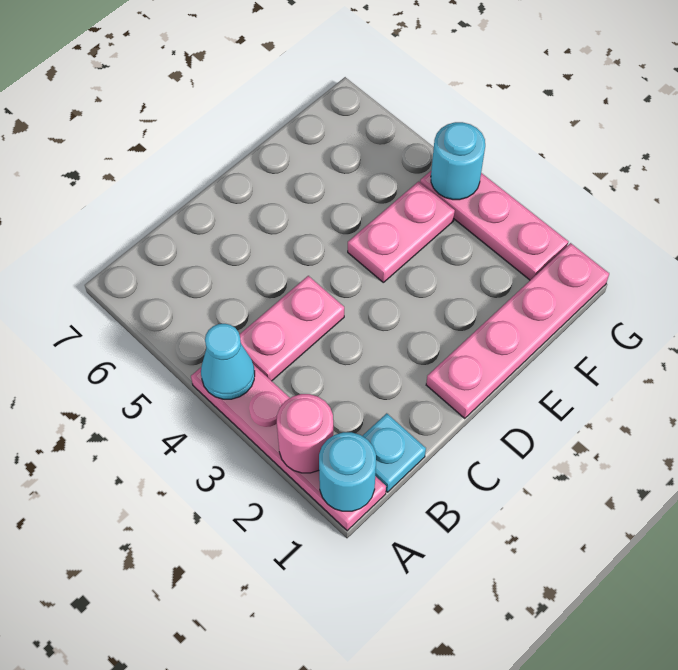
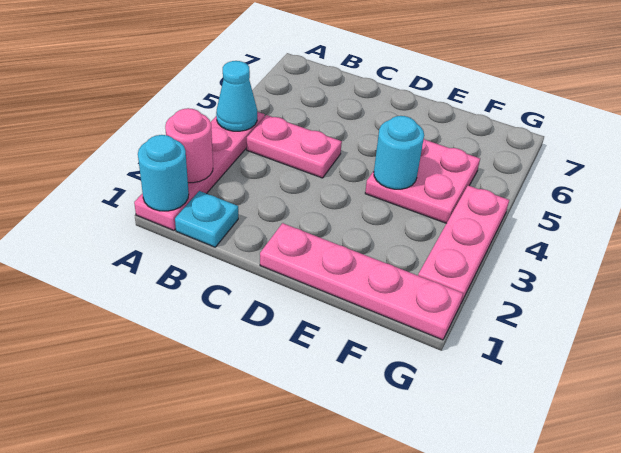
pink plate E4:F4 level 1 -> pink plate E4:F5 level 1
cyan round brick G4 level 2 -> cyan round brick E4 level 2

